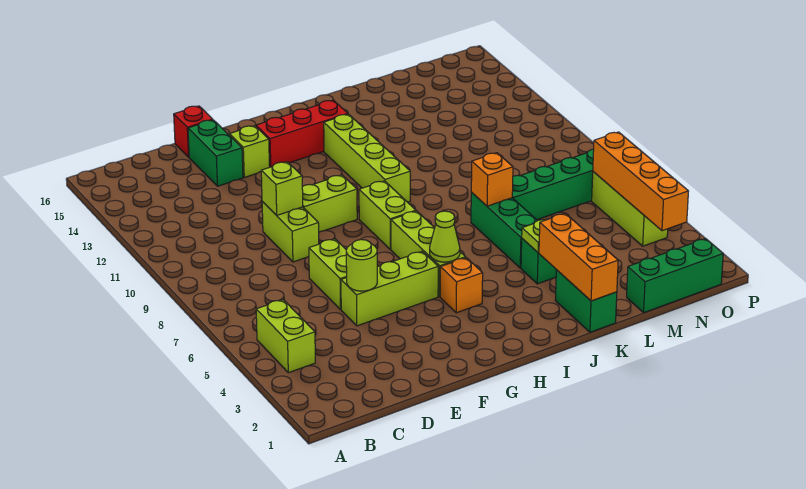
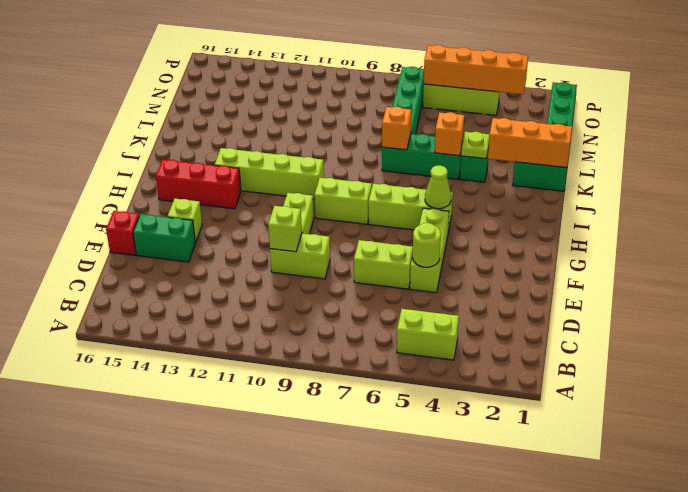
red brick G14:I14 level 1 -> red brick H13:H15 level 1
orange brick H4 level 1 -> orange brick K5 level 2

